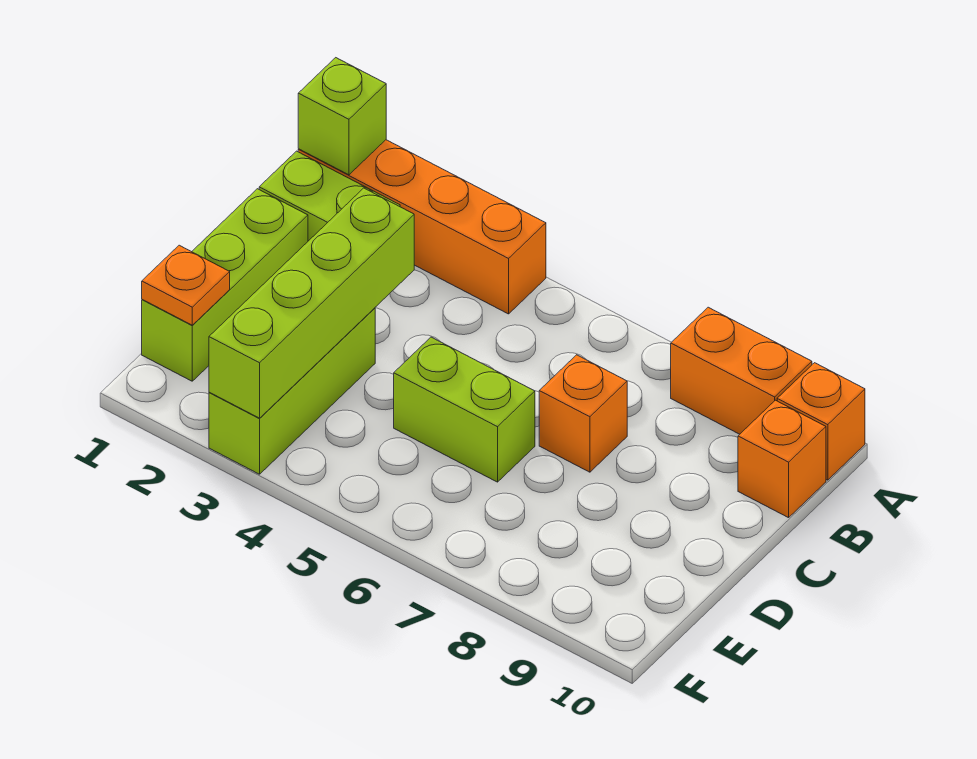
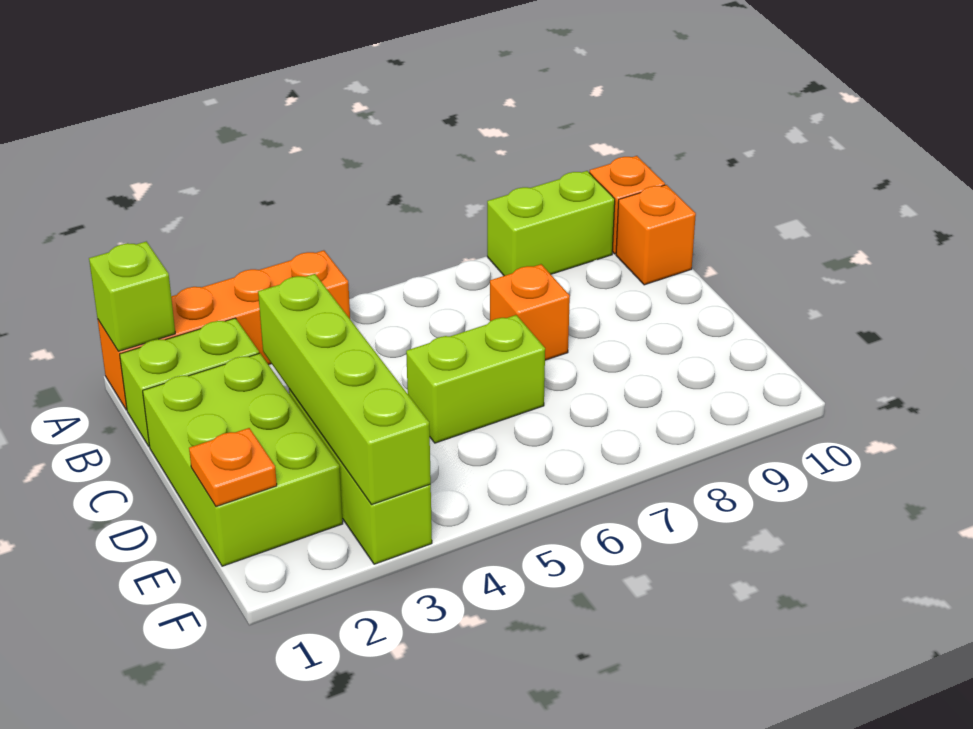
orange brick A8:A9 level 1 -> lime brick A8:A9 level 1
lime brick C1:E1 level 1 -> lime brick C1:E2 level 1

